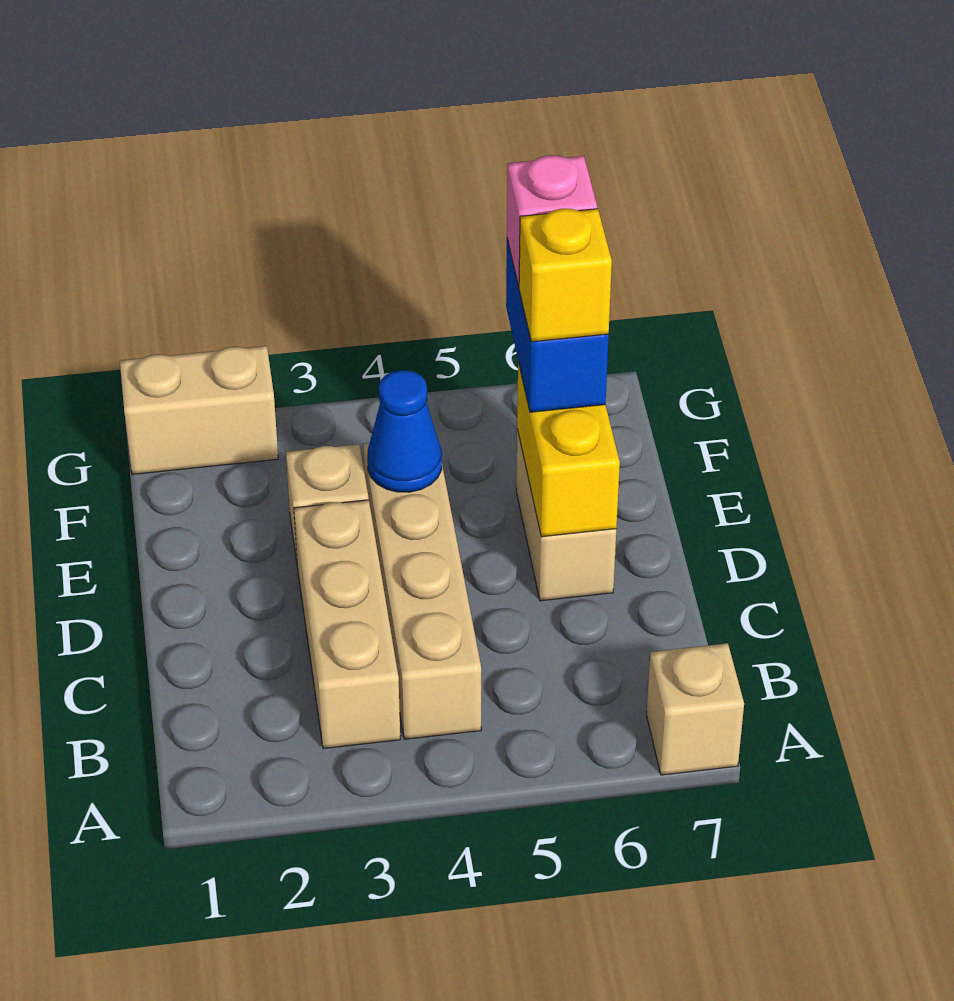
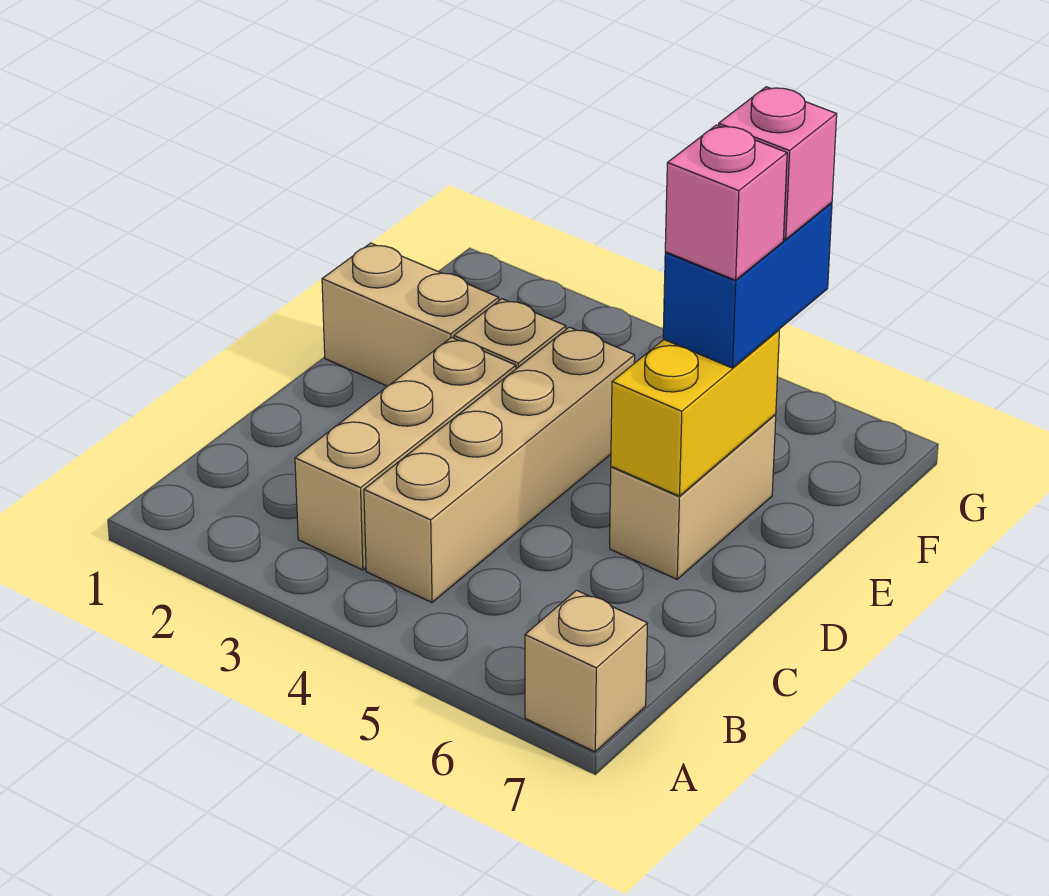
blue cone E4 level 2 -> none
yellow brick E6 level 4 -> pink brick E6 level 4
tan brick G1:G2 level 1 -> tan brick E1:E2 level 1

